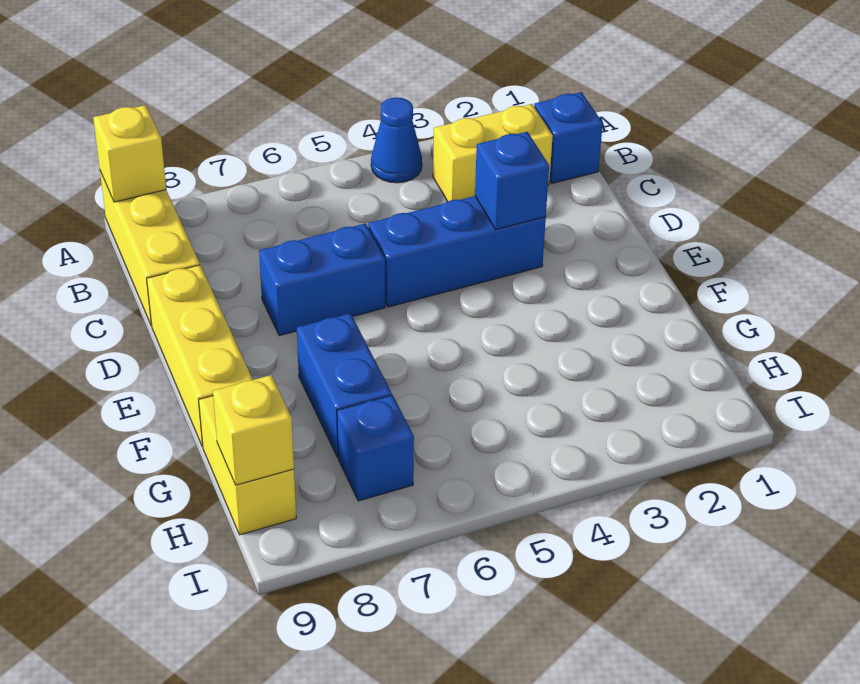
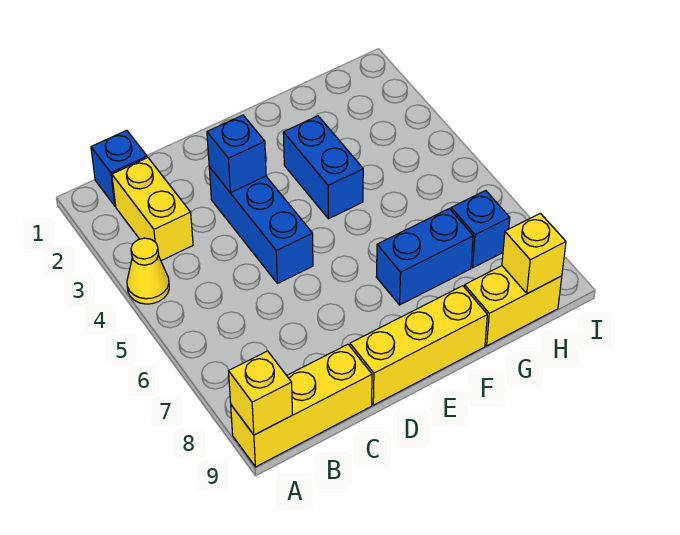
blue cone A4 level 1 -> yellow cone A4 level 1
blue brick D6:D7 level 1 -> blue brick F3:F4 level 1

